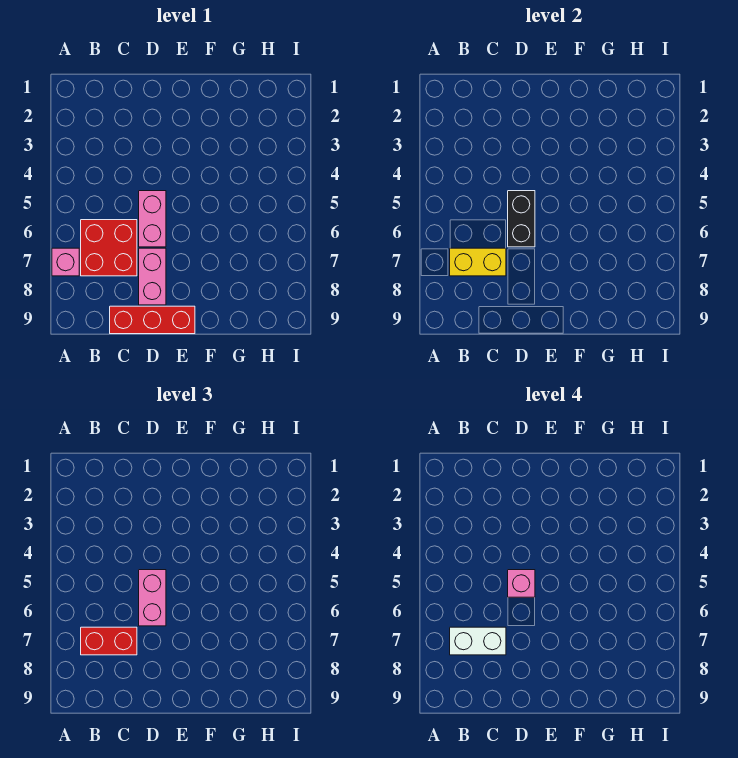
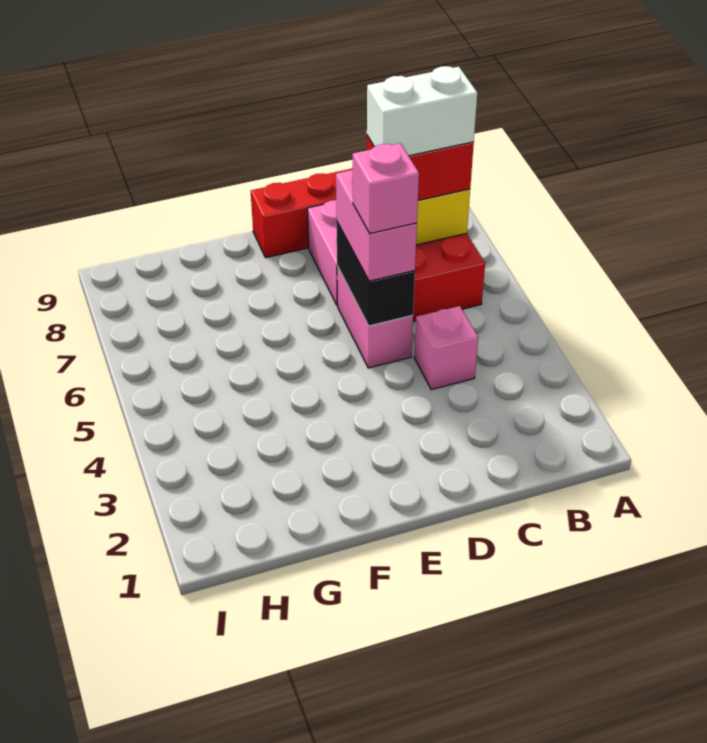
pink brick A7 level 1 -> pink brick C4 level 1

